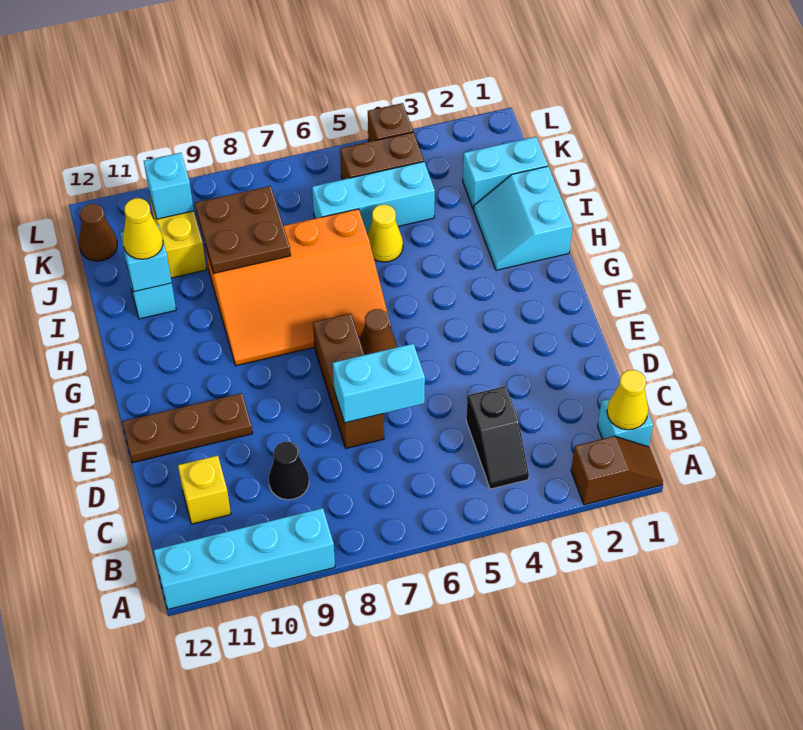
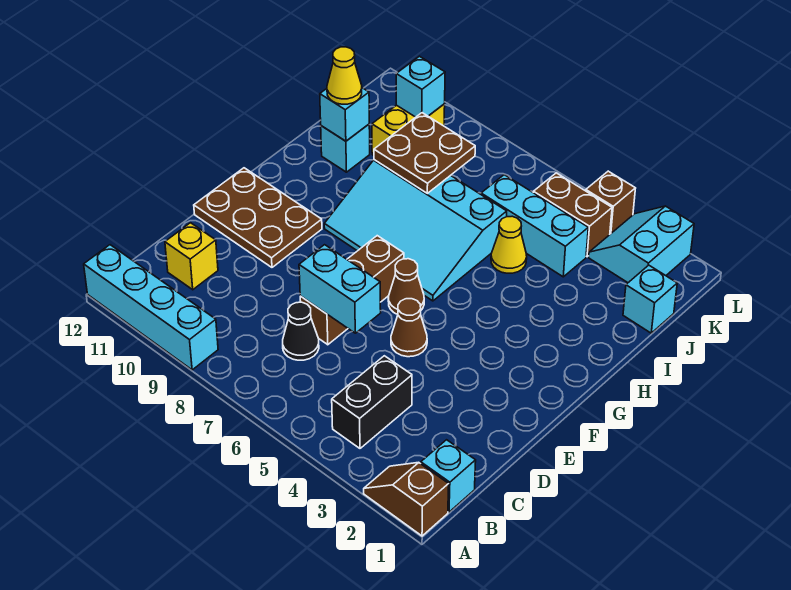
brown slope A1:A2 level 1 top 2 -> brown slope A1:A2 level 1 top 1
yellow cone B1 level 2 -> none
black slope B4:C4 level 1 top C -> black brick B4:C4 level 1
black cone C9 level 1 -> black cone C7 level 1
brown plate E10:E12 level 1 -> brown plate E10:F12 level 1
orange slope G6:I9 level 1 top I -> cyan slope G6:I9 level 1 top I
cyan slope H1:I2 level 1 top 1 -> cyan slope K2:L3 level 1 top 2
cyan brick J1:J2 level 1 -> cyan brick J1 level 1
brown cone K12 level 1 -> brown cone E5 level 1

